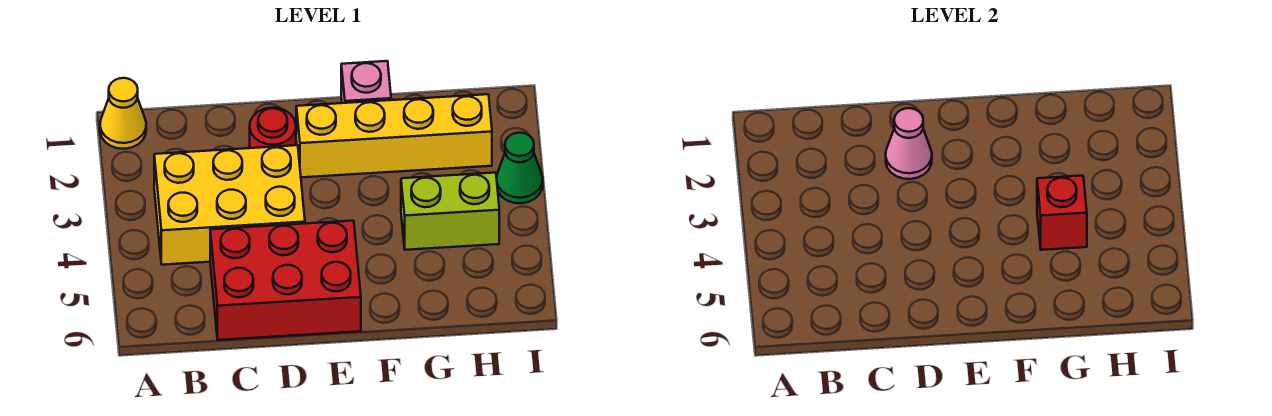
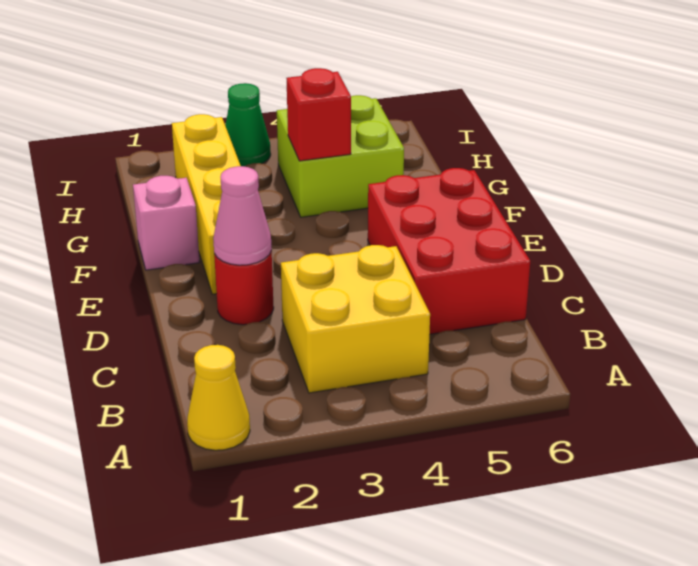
yellow brick B3:D4 level 1 -> yellow brick B3:C4 level 1
lime brick G4:H4 level 1 -> lime brick G4:H5 level 1

